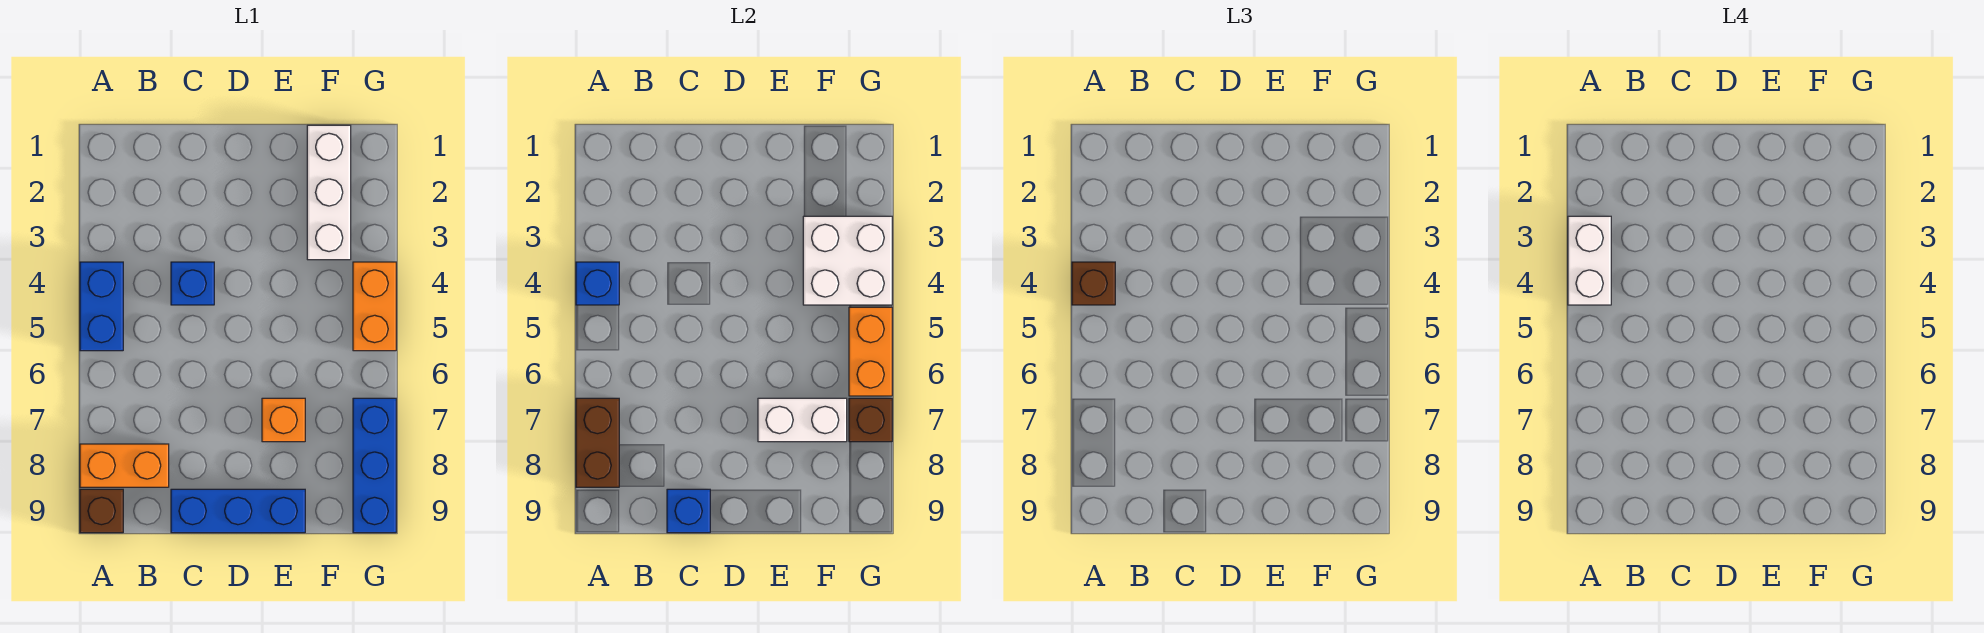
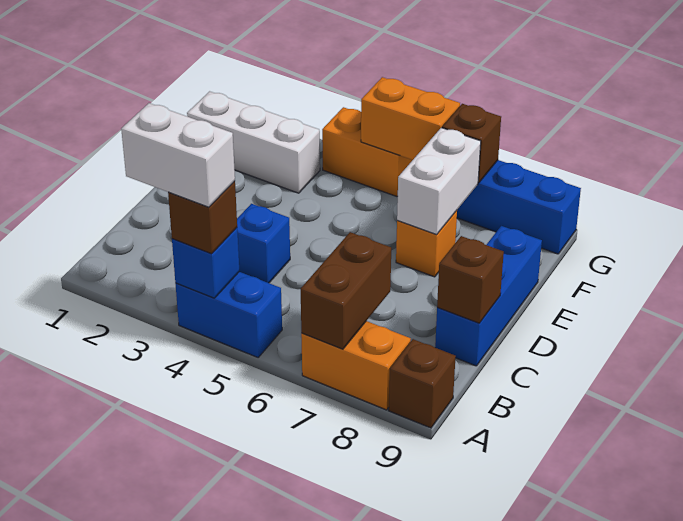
brown brick A7:A8 level 2 -> brown brick A7:B7 level 2
orange brick A8:B8 level 1 -> orange brick A7:A8 level 1
blue brick C9 level 2 -> brown brick C9 level 2
white brick F3:G4 level 2 -> none

